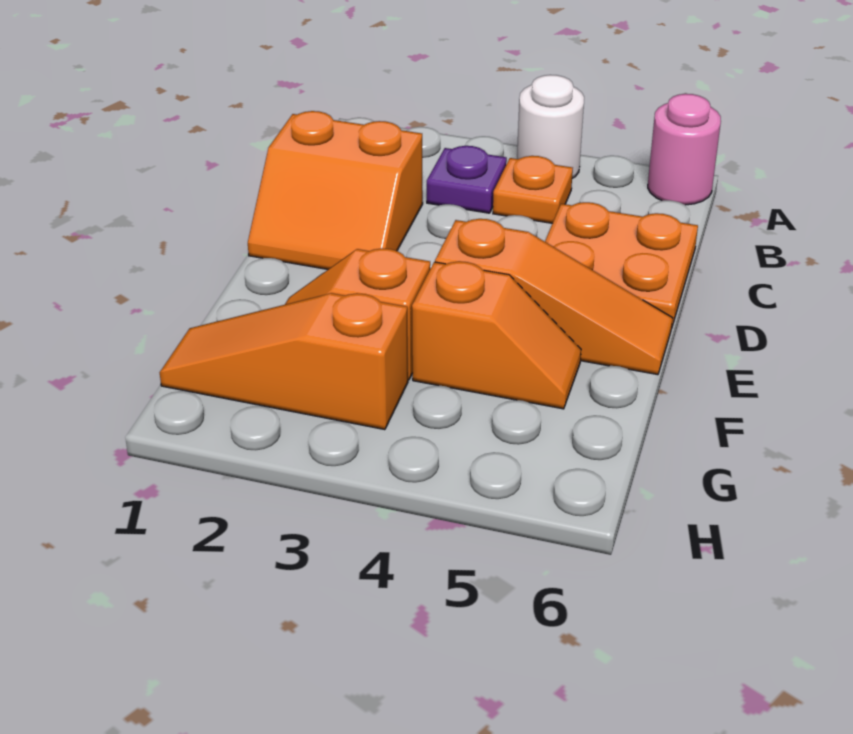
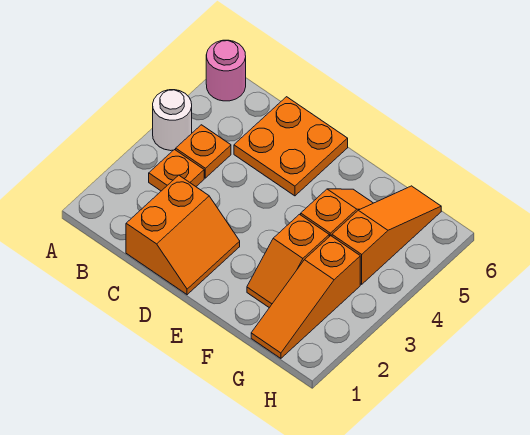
purple plate B3 level 1 -> orange plate B3 level 1
orange slope E4:E6 level 1 top 4 -> orange slope G4:G6 level 1 top 4

